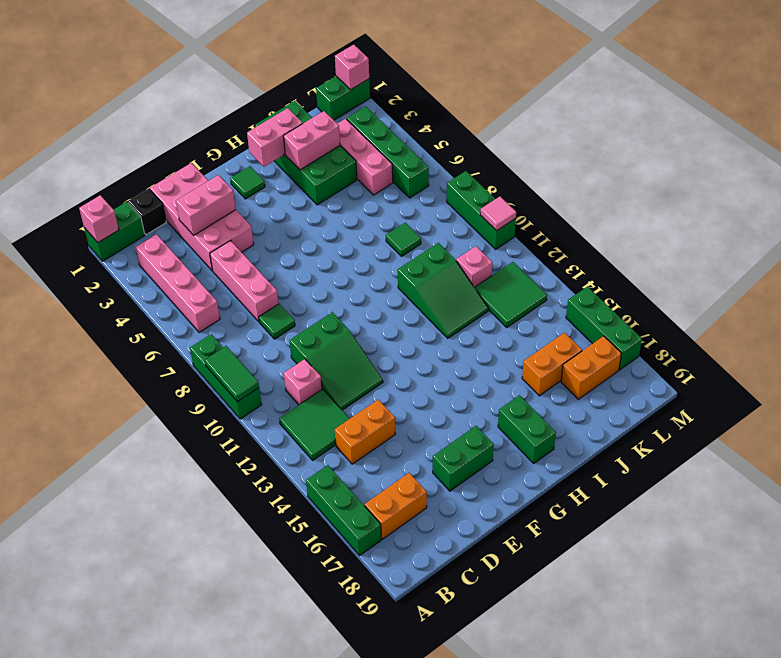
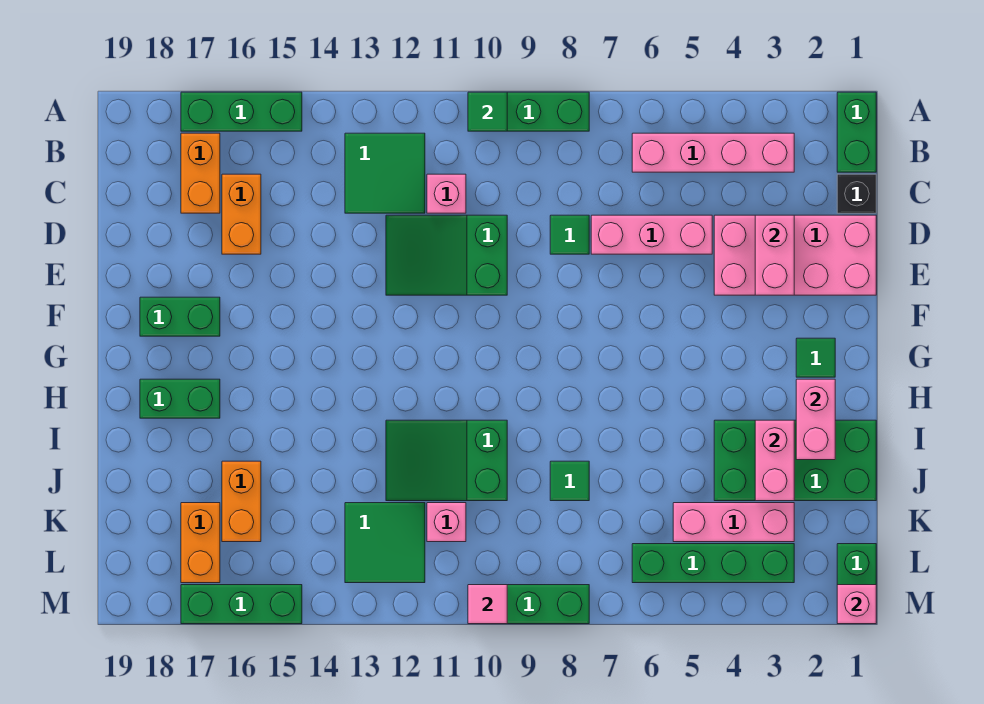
pink brick A1 level 2 -> none
green tile A9:A10 level 2 -> green tile A10 level 2
orange brick C14:D14 level 1 -> orange brick C16:D16 level 1
green brick E17:F17 level 1 -> green brick F17:F18 level 1

